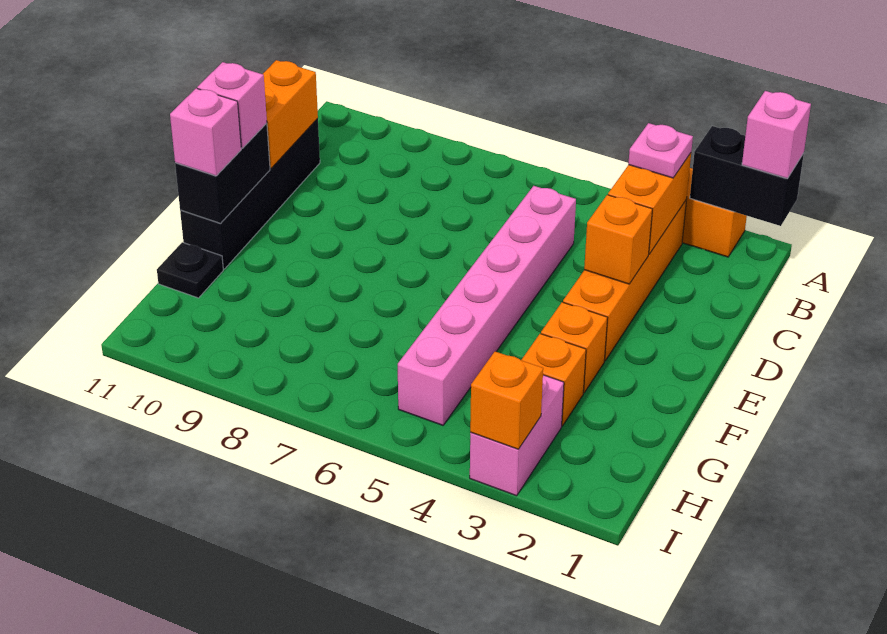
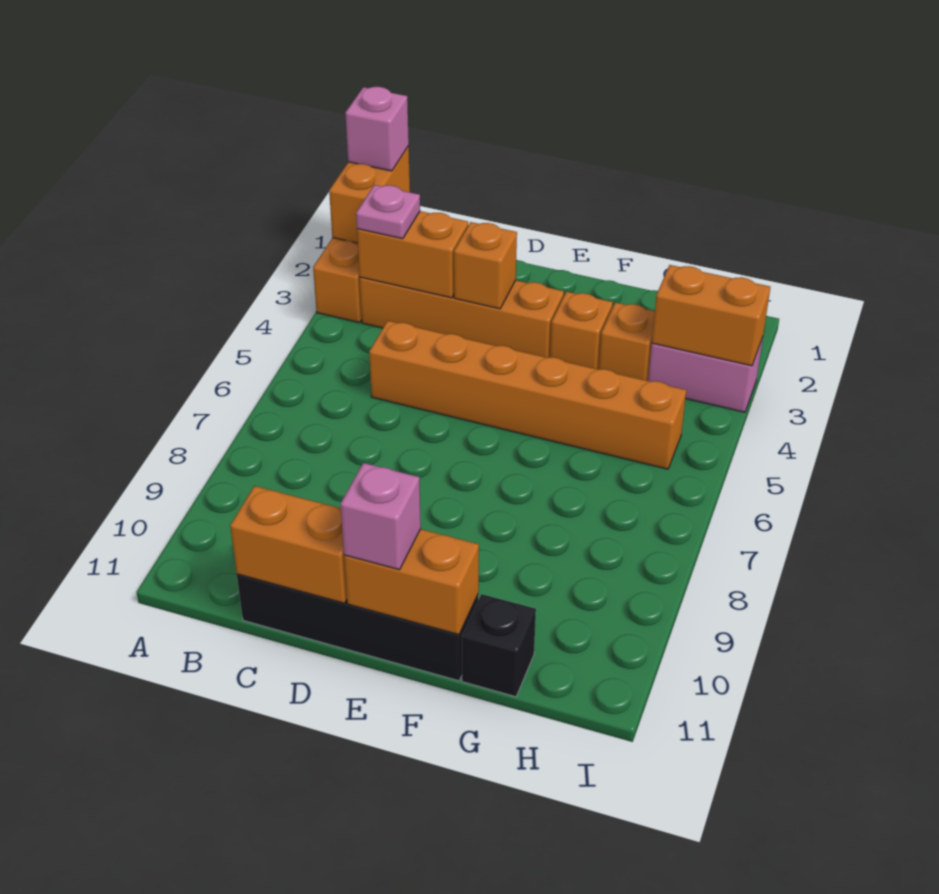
black brick A1:A2 level 2 -> orange brick A1:A2 level 2
pink brick C5:H5 level 1 -> orange brick C5:H5 level 1
black brick E11:F11 level 2 -> orange brick E11:F11 level 2
pink brick F11 level 3 -> none
black plate G11 level 1 -> black brick G11 level 1
orange brick I3 level 2 -> orange brick H3:I3 level 2

